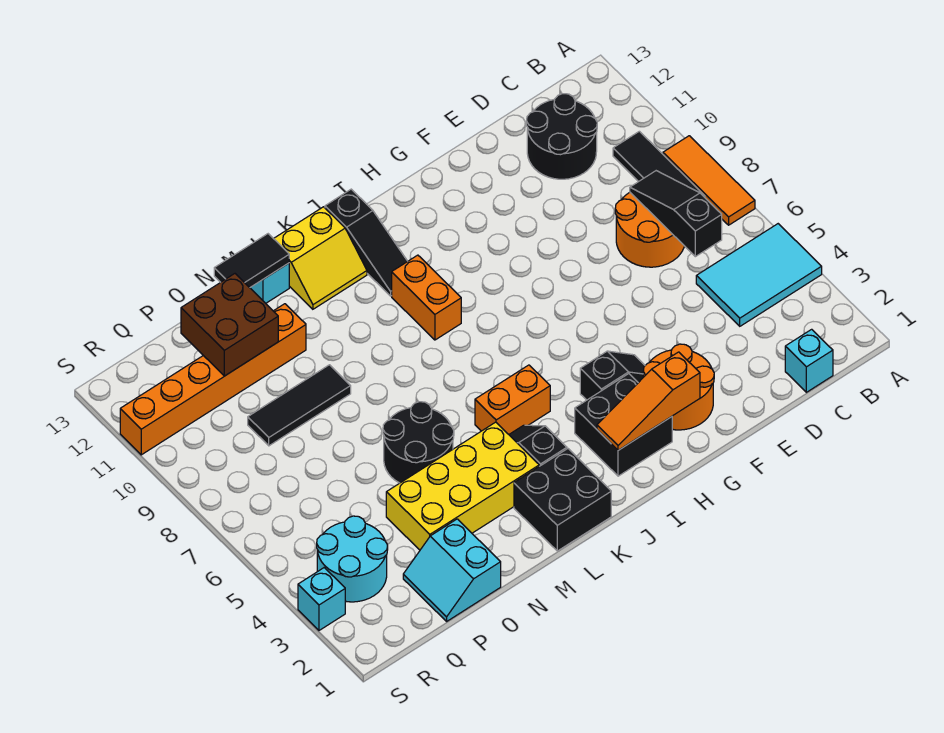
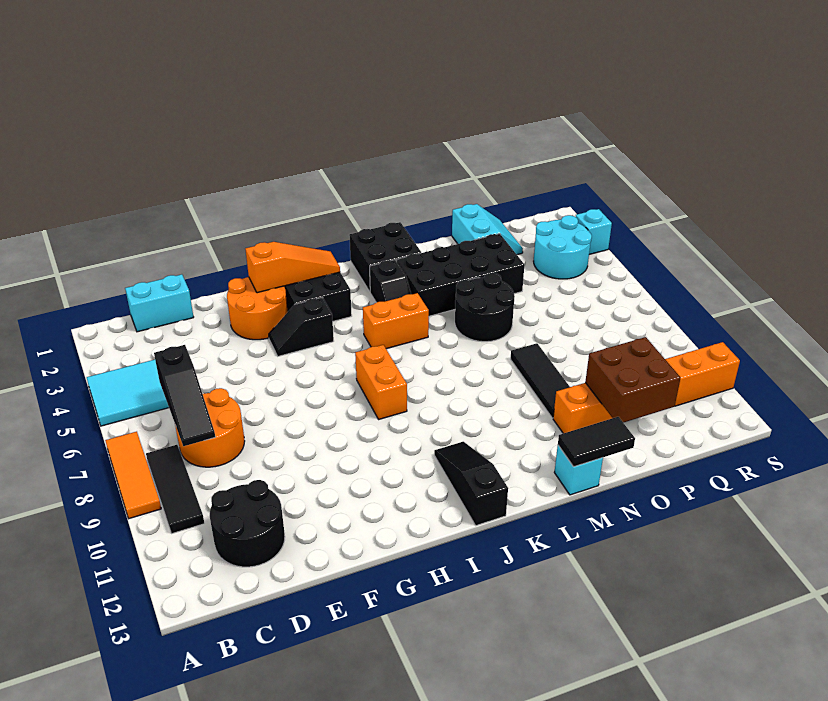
cyan brick C1 level 1 -> cyan brick C1:D1 level 1
orange brick J9:J10 level 1 -> orange brick I7:I8 level 1
yellow slope K12:L13 level 1 top 13 -> none
yellow brick L3:O4 level 1 -> black brick L3:O4 level 1
black tile N9:P9 level 1 -> black tile N8:N10 level 1

